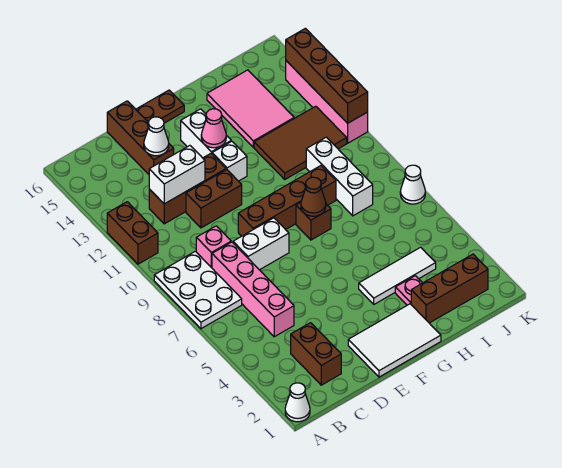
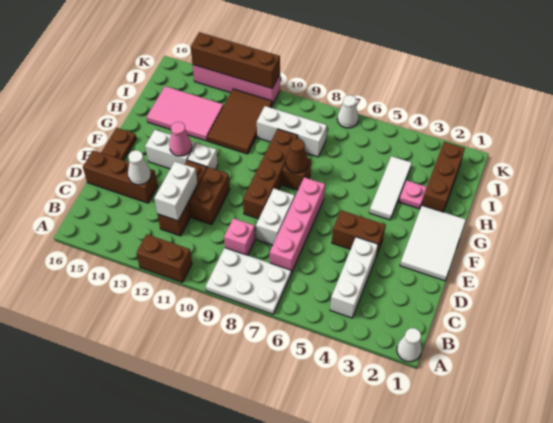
none -> white brick B4:D4 level 1
brown brick C2:C3 level 1 -> brown brick E4:E5 level 1
pink brick C5:C8 level 1 -> pink brick C7:F7 level 1

